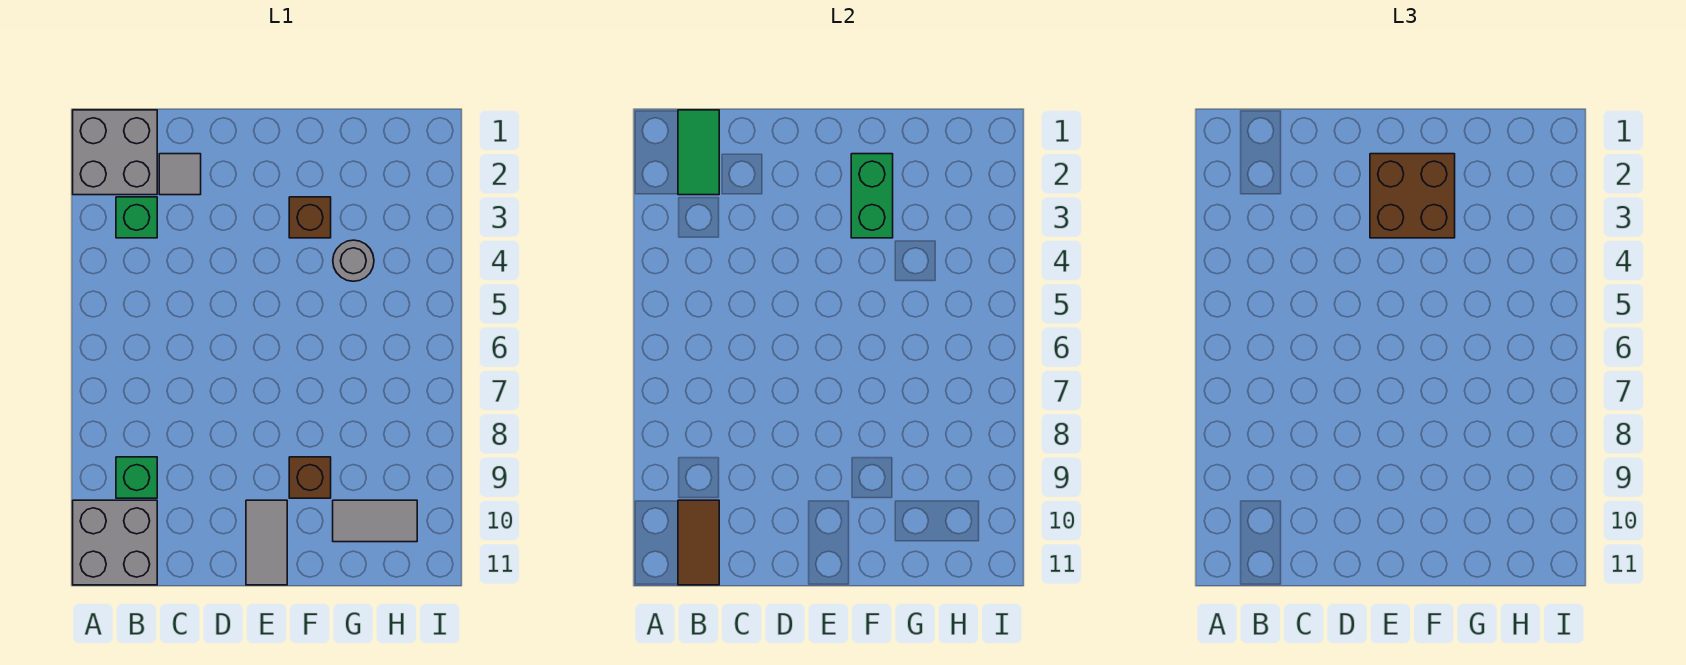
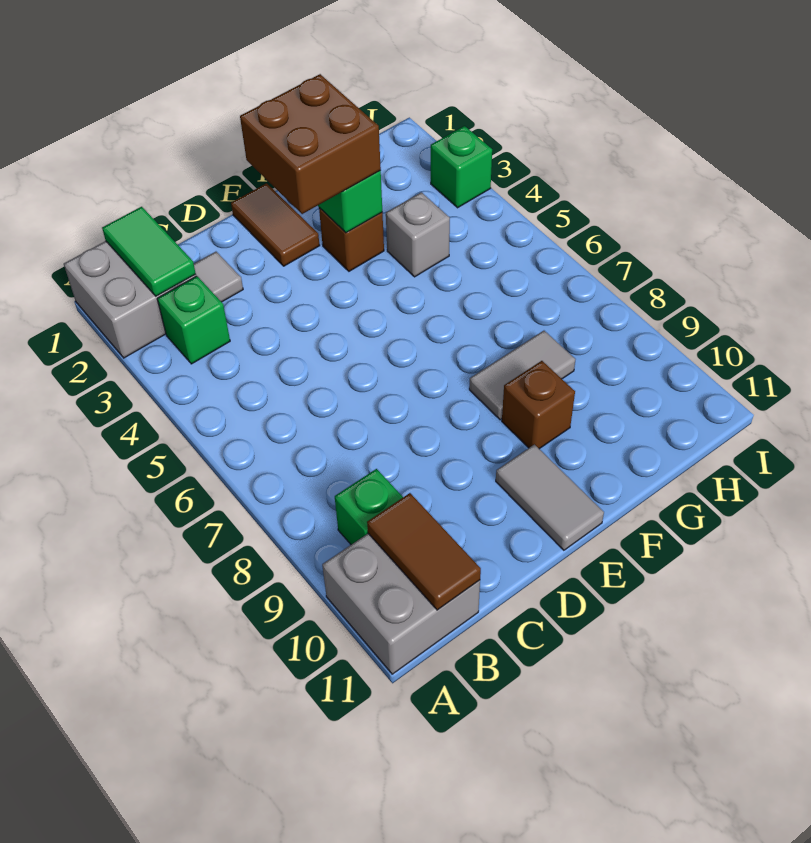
none -> brown tile E1:E2 level 1
grey round brick G4 level 1 -> grey brick G4 level 1
grey tile G10:H10 level 1 -> grey tile F8:G8 level 1
none -> green brick I3 level 1

